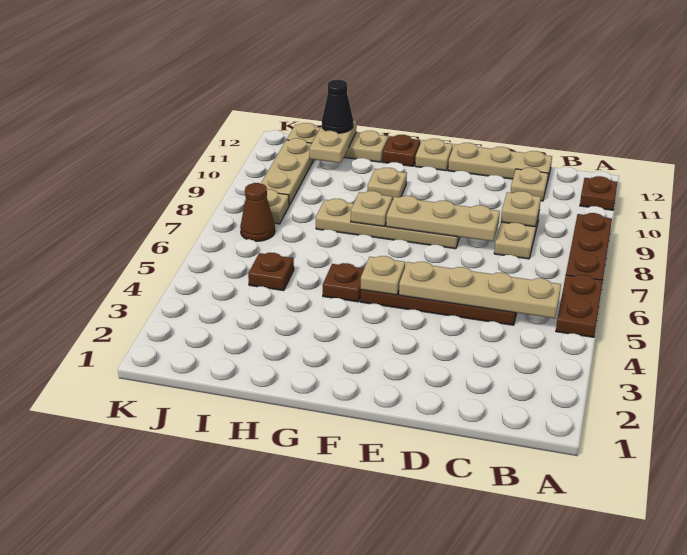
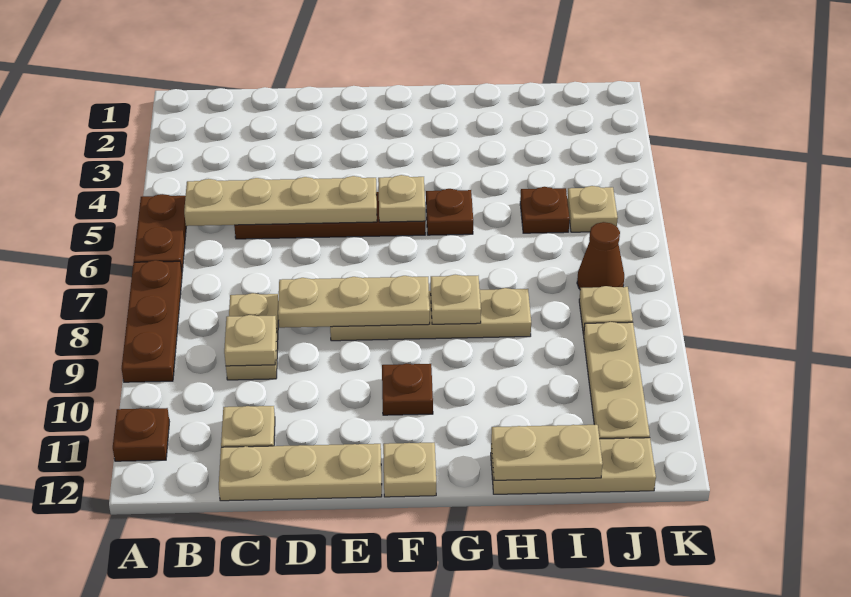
tan plate G10 level 1 -> tan plate J5 level 1
brown plate G12 level 1 -> brown plate F10 level 1
tan plate I11:I12 level 2 -> tan plate H12:I12 level 2
black cone I12 level 3 -> none

